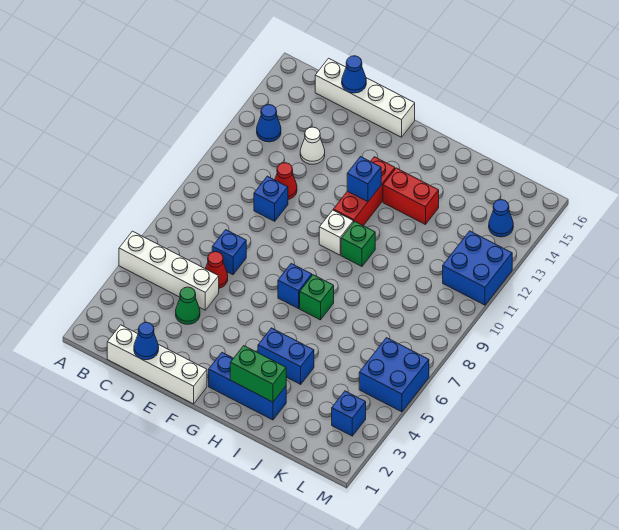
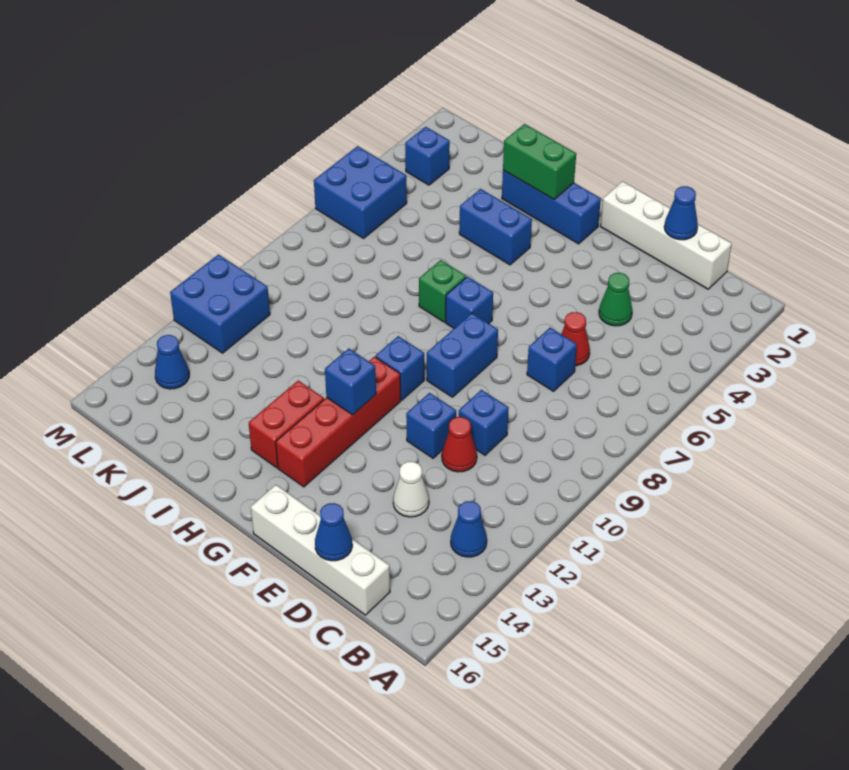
white brick A5:D5 level 1 -> none
none -> blue brick E11 level 1
none -> blue brick F8:F9 level 1
white brick G10 level 1 -> blue brick G10 level 1
red brick G11:G13 level 1 -> red brick G11:G14 level 1
green brick H10 level 1 -> none
red brick H13:I13 level 1 -> red brick H13:H14 level 1

